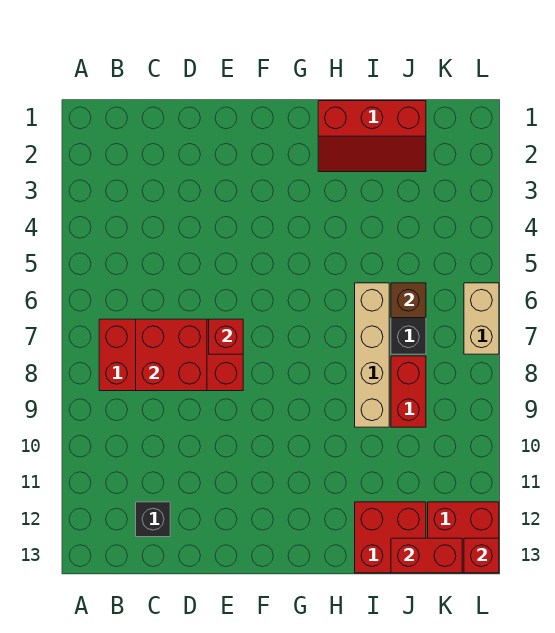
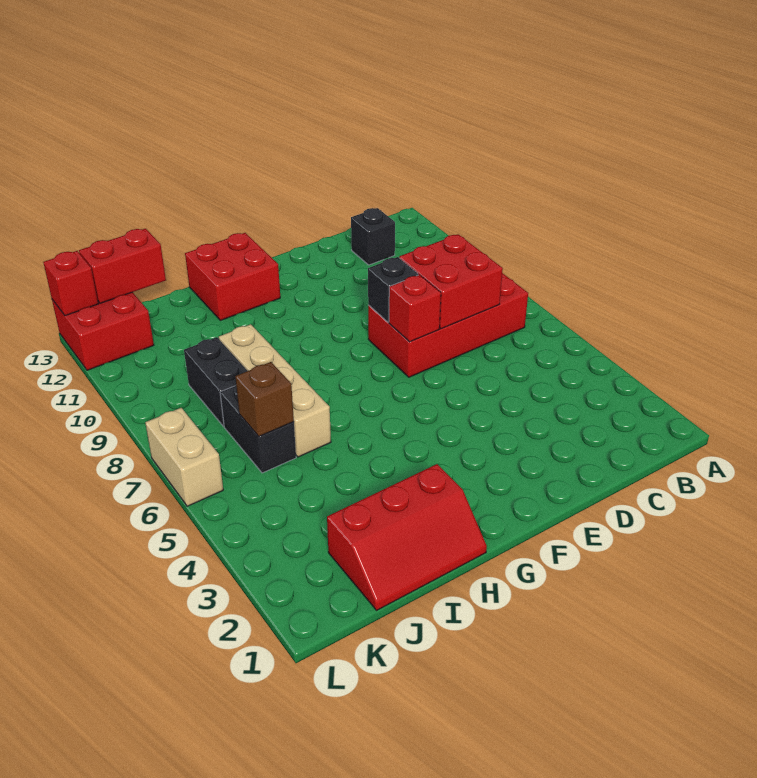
none -> black brick E8 level 2
red slope H1:J2 level 1 top 1 -> red slope H1:J2 level 1 top 2
red brick I12:J13 level 1 -> red brick G12:H13 level 1
red brick J8:J9 level 1 -> black brick J8:J9 level 1

